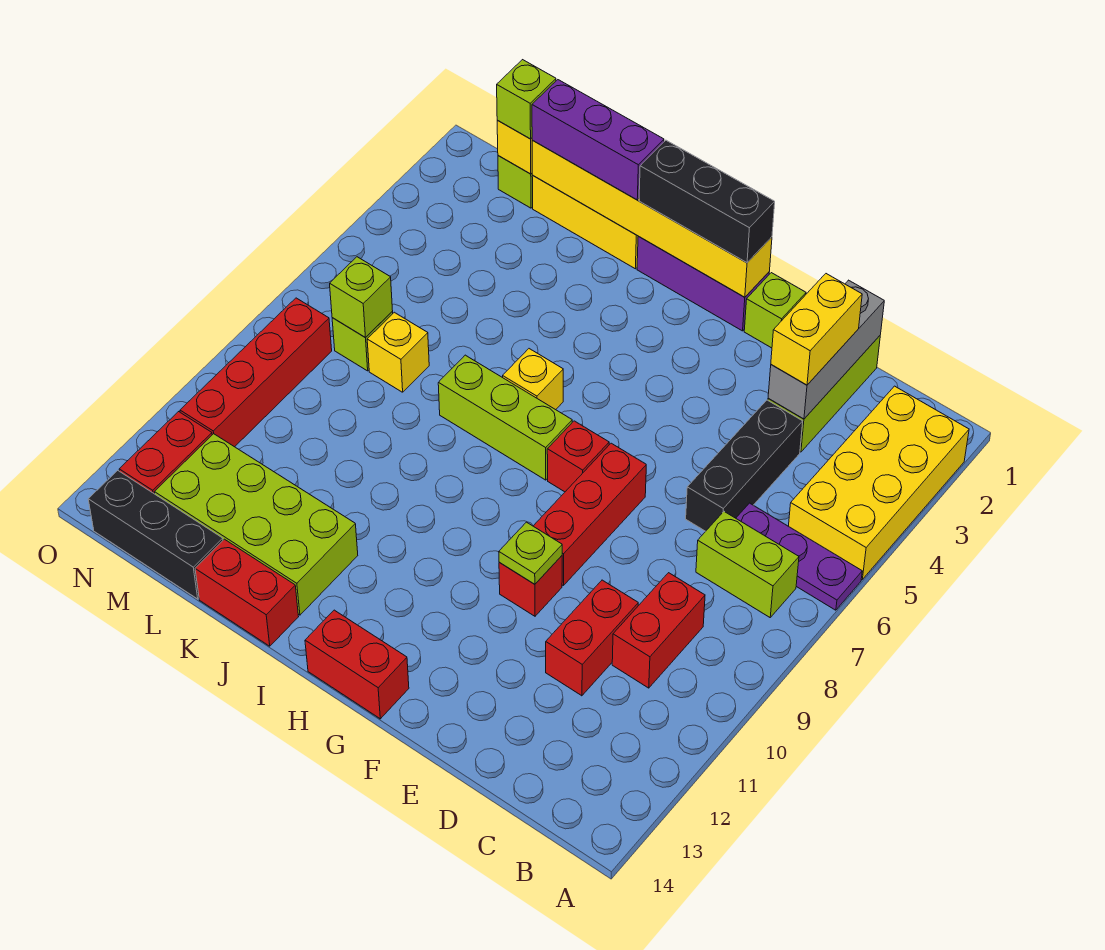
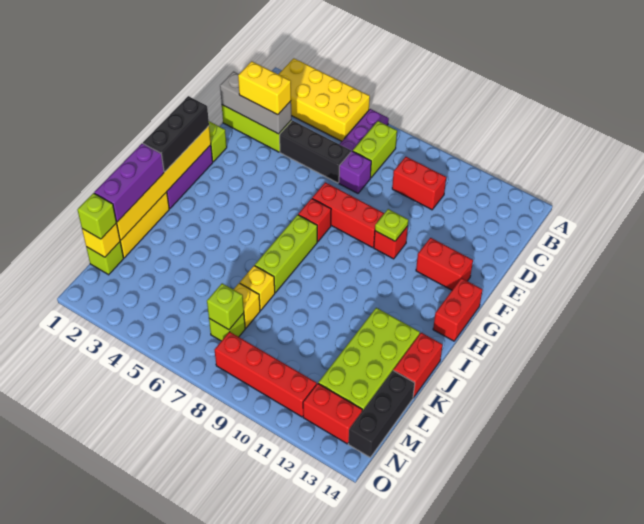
none -> purple brick D7 level 1
red brick D10:D11 level 1 -> red brick F12:F13 level 1
yellow brick I6 level 1 -> yellow brick K7 level 1

